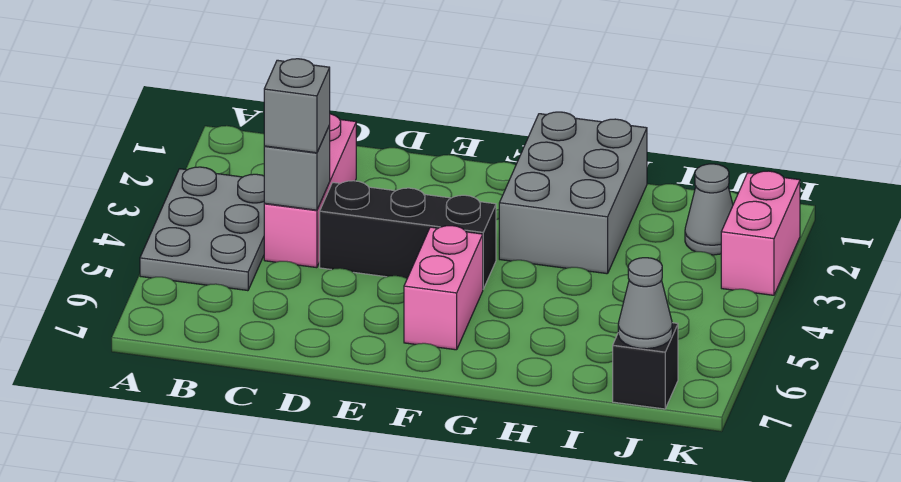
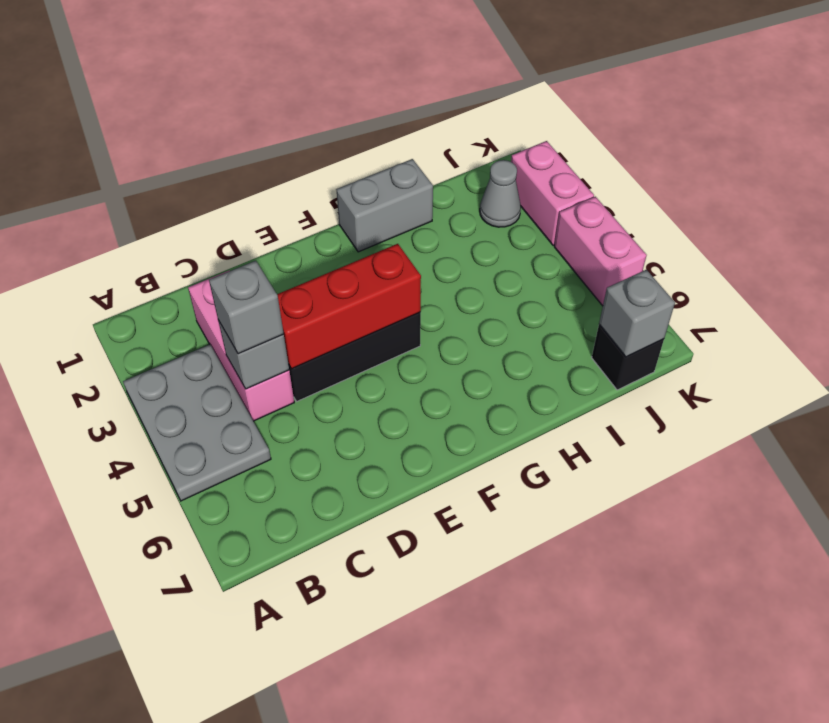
none -> red brick D4:F4 level 2
pink brick F5:F6 level 1 -> pink brick K4:K5 level 1
grey brick G1:H3 level 1 -> grey brick G1:H1 level 1
grey cone J7 level 2 -> grey brick J7 level 2

